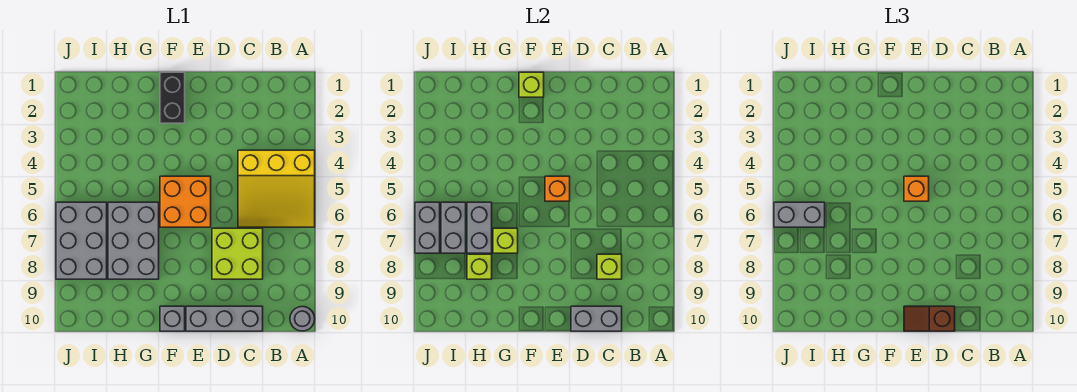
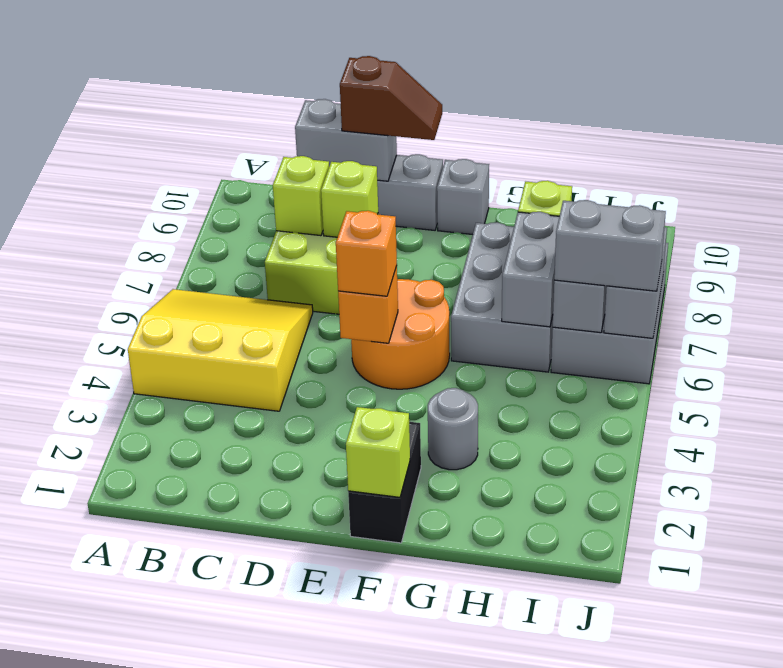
grey round brick A10 level 1 -> grey round brick G3 level 1
orange brick E5:F6 level 1 -> orange round brick E5:F6 level 1
lime brick G7 level 2 -> lime brick D8 level 2

